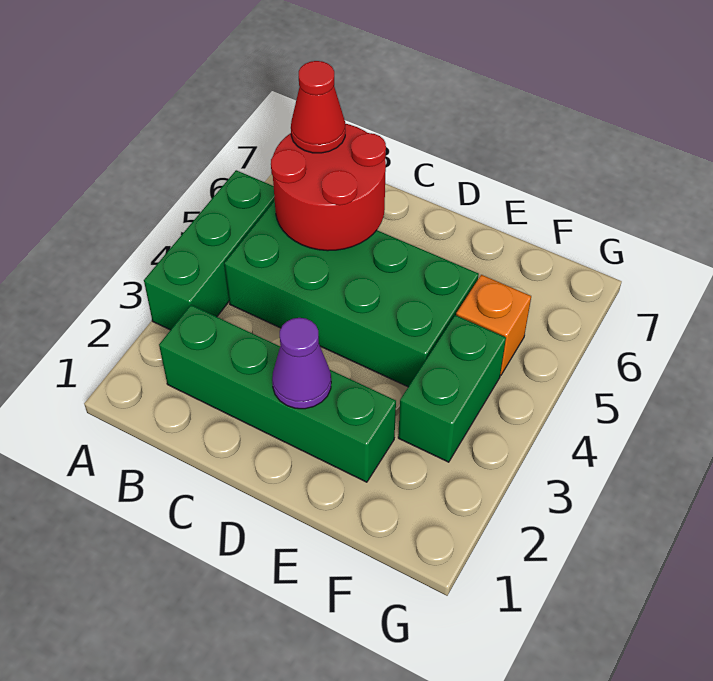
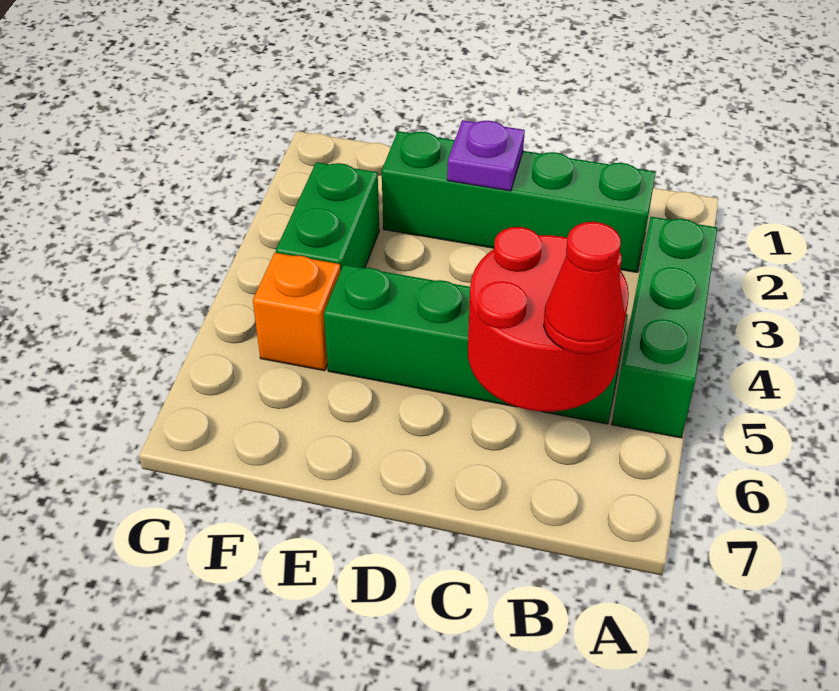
green brick B4:E5 level 1 -> green brick B5:E5 level 1
purple cone D2 level 2 -> purple plate D2 level 2

